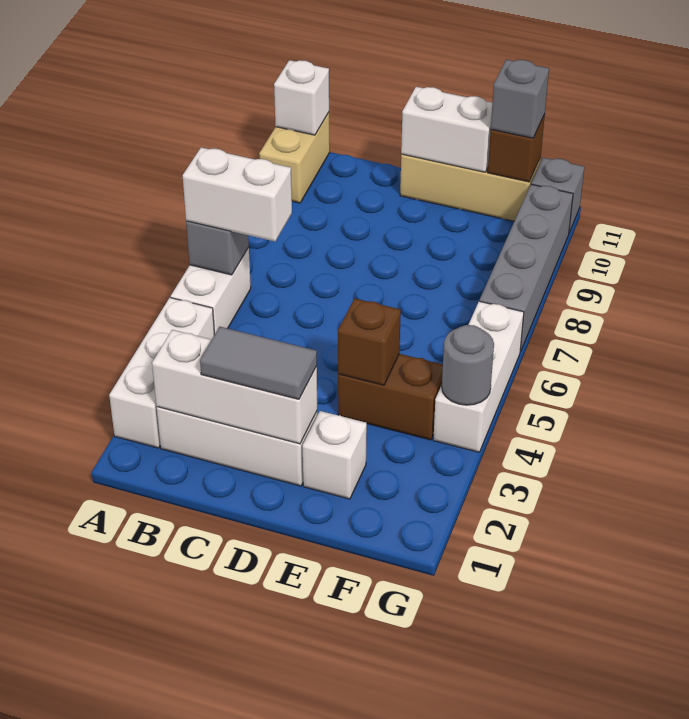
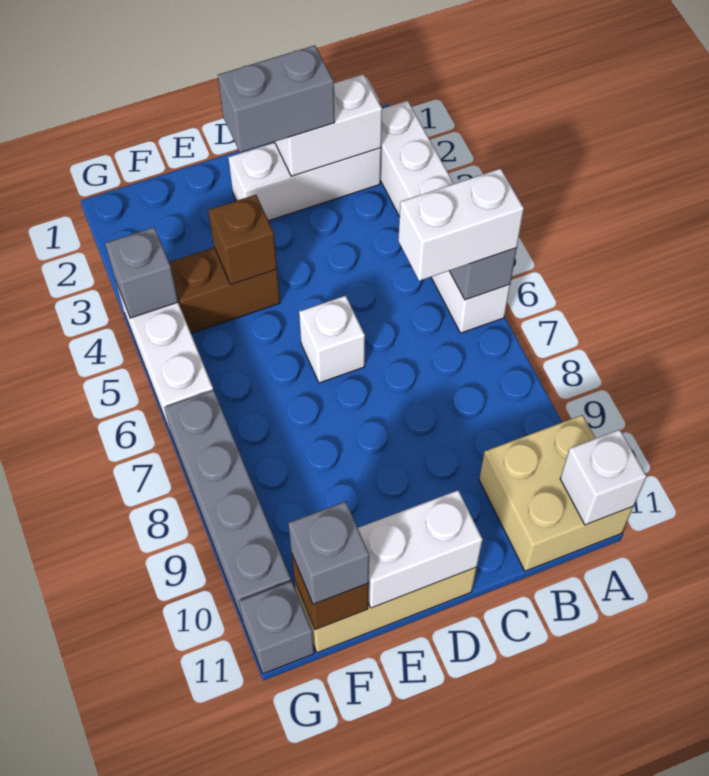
tan brick A10:A11 level 1 -> tan brick A10:B11 level 1
white brick B2:D2 level 2 -> white brick B2:C2 level 2
grey tile C2:D2 level 3 -> grey brick C2:D2 level 3
white brick E2 level 1 -> white brick D6 level 1
grey round brick G4 level 2 -> grey brick G4 level 2

